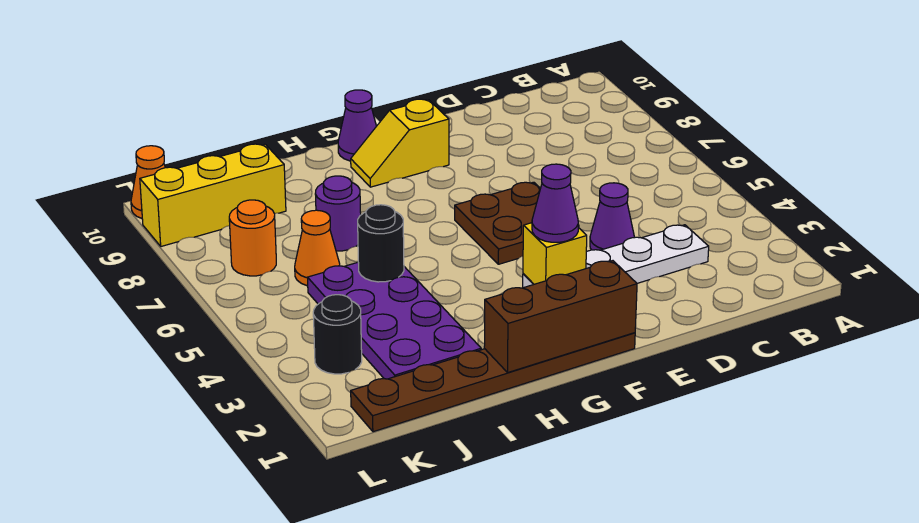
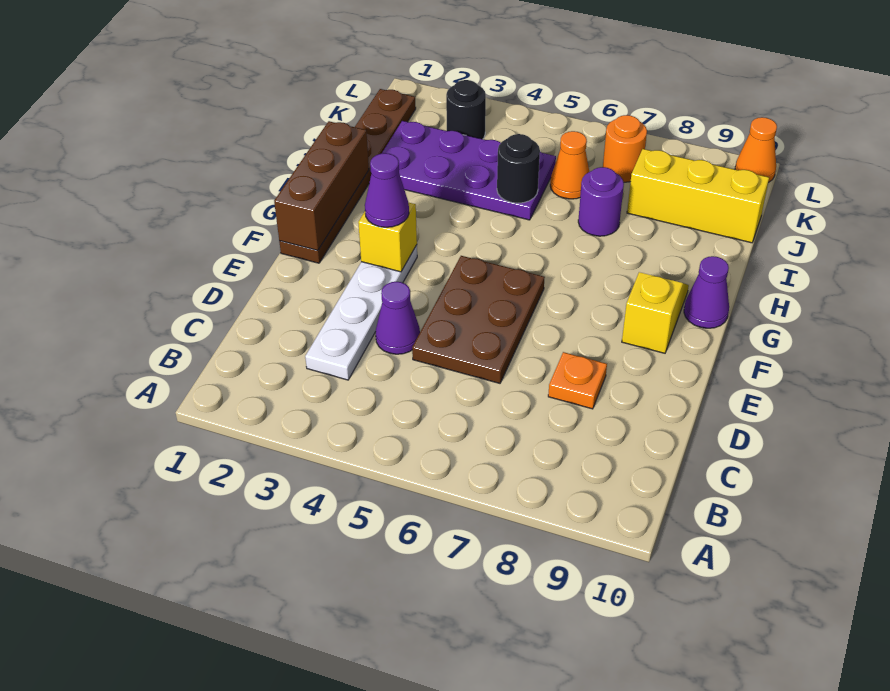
none -> orange plate D8 level 1
brown plate E5:F6 level 1 -> brown plate D5:F6 level 1
yellow brick J9:L9 level 1 -> yellow brick J8:J10 level 1

